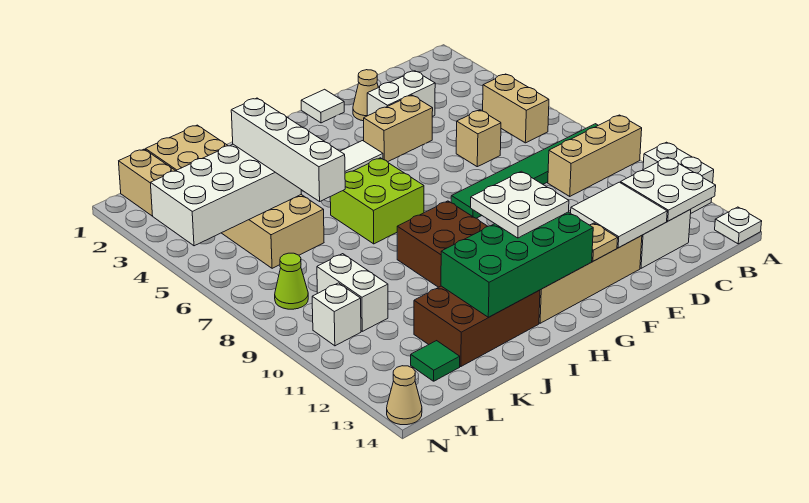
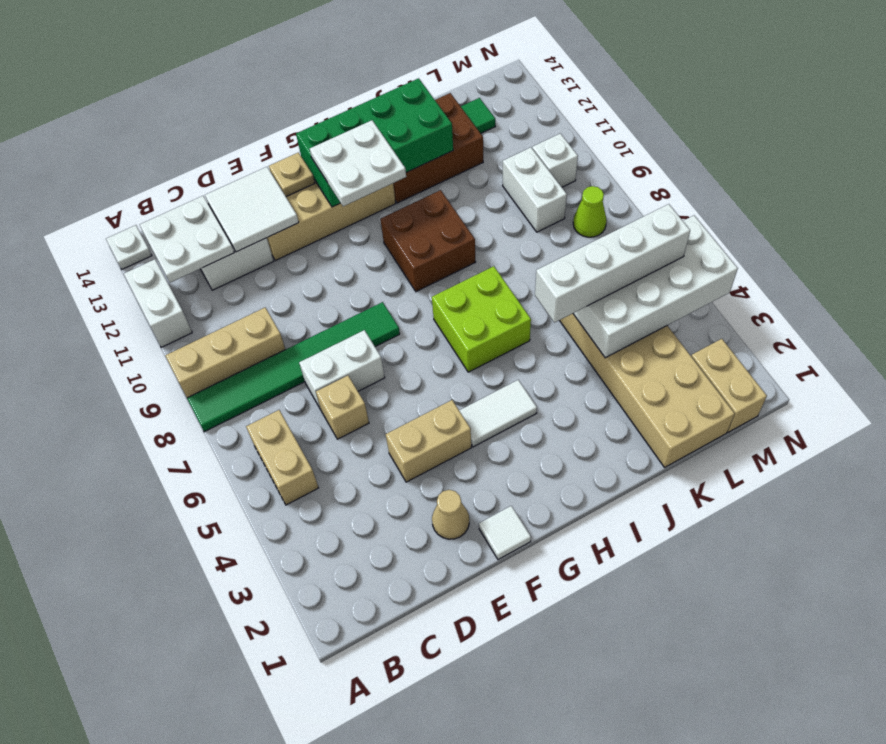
white brick D3:E3 level 1 -> white brick D7:E7 level 1
white brick K4:K7 level 3 -> white brick J5:M5 level 3
tan cone N14 level 1 -> none

